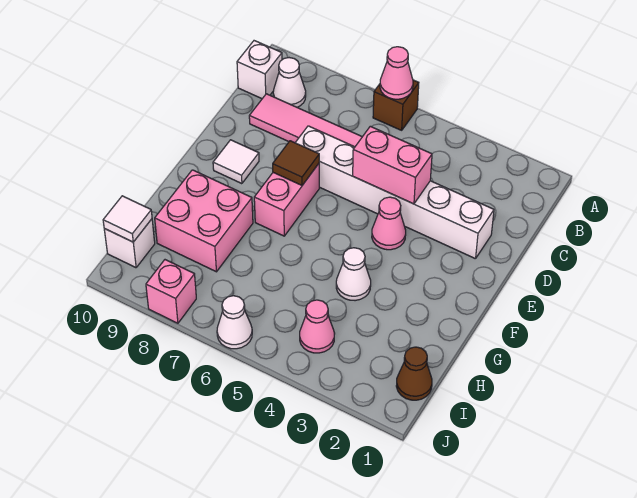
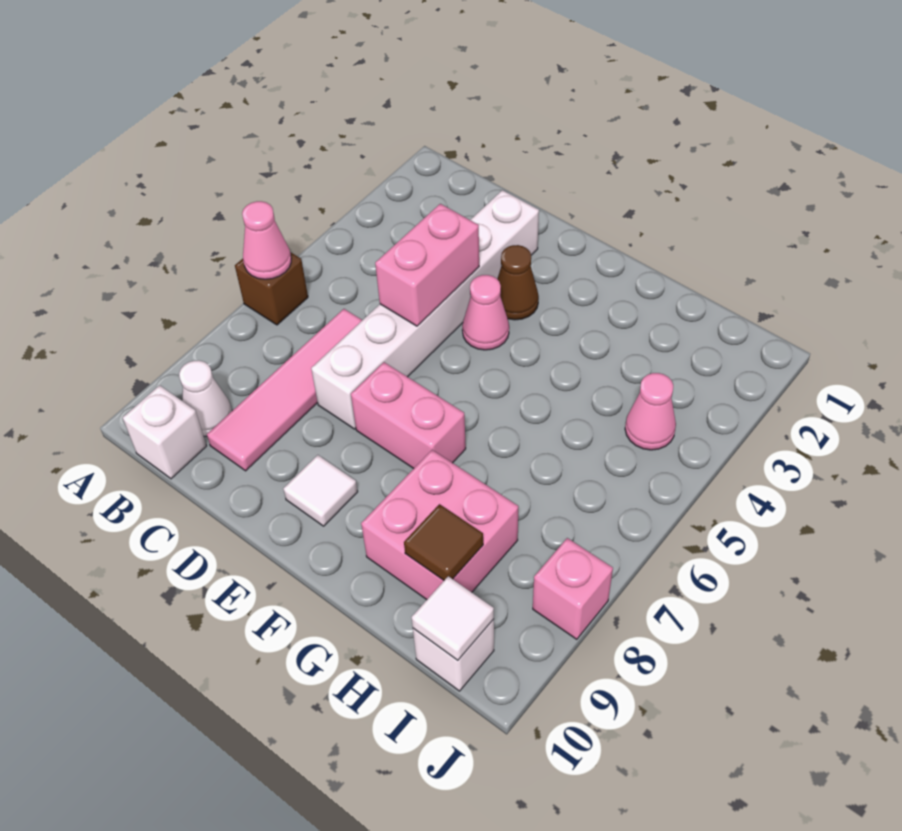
brown tile E7 level 2 -> brown tile H9 level 2
white cone G4 level 1 -> none
brown cone I1 level 1 -> brown cone E3 level 1
white cone J6 level 1 -> none

